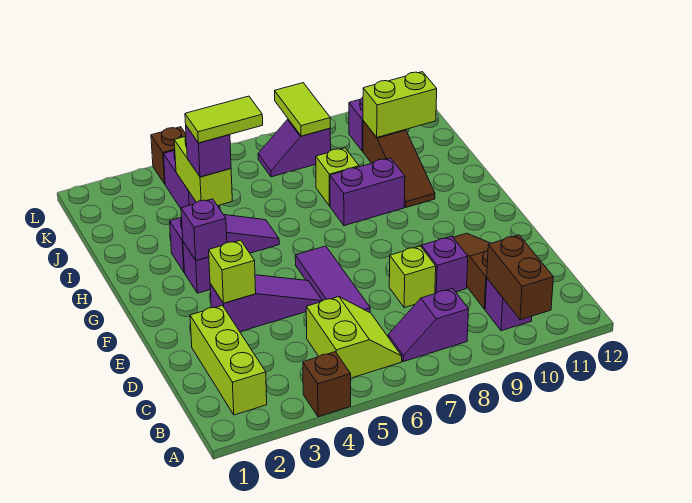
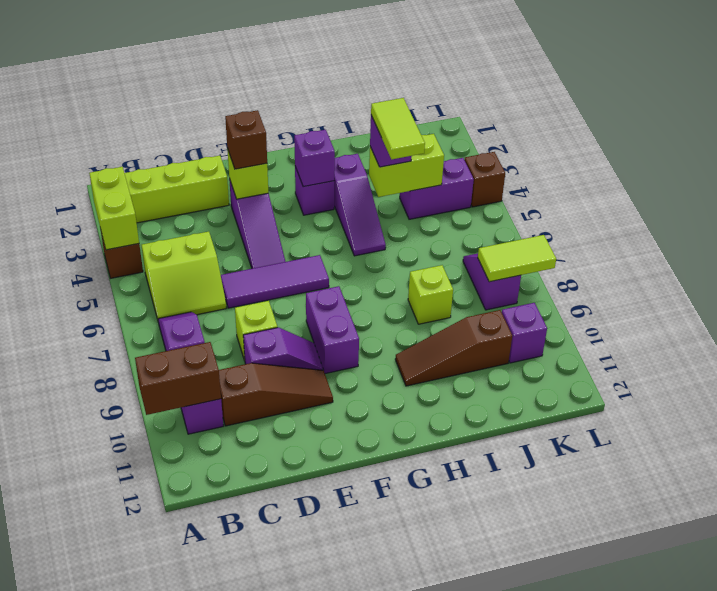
none -> brown brick E3 level 3
purple brick H8:H9 level 1 -> purple brick F8:F9 level 1
lime brick J10:J11 level 2 -> lime brick A3:A4 level 2

